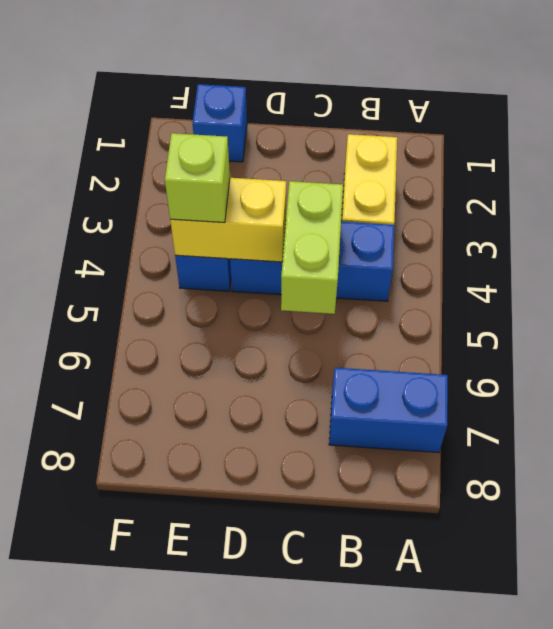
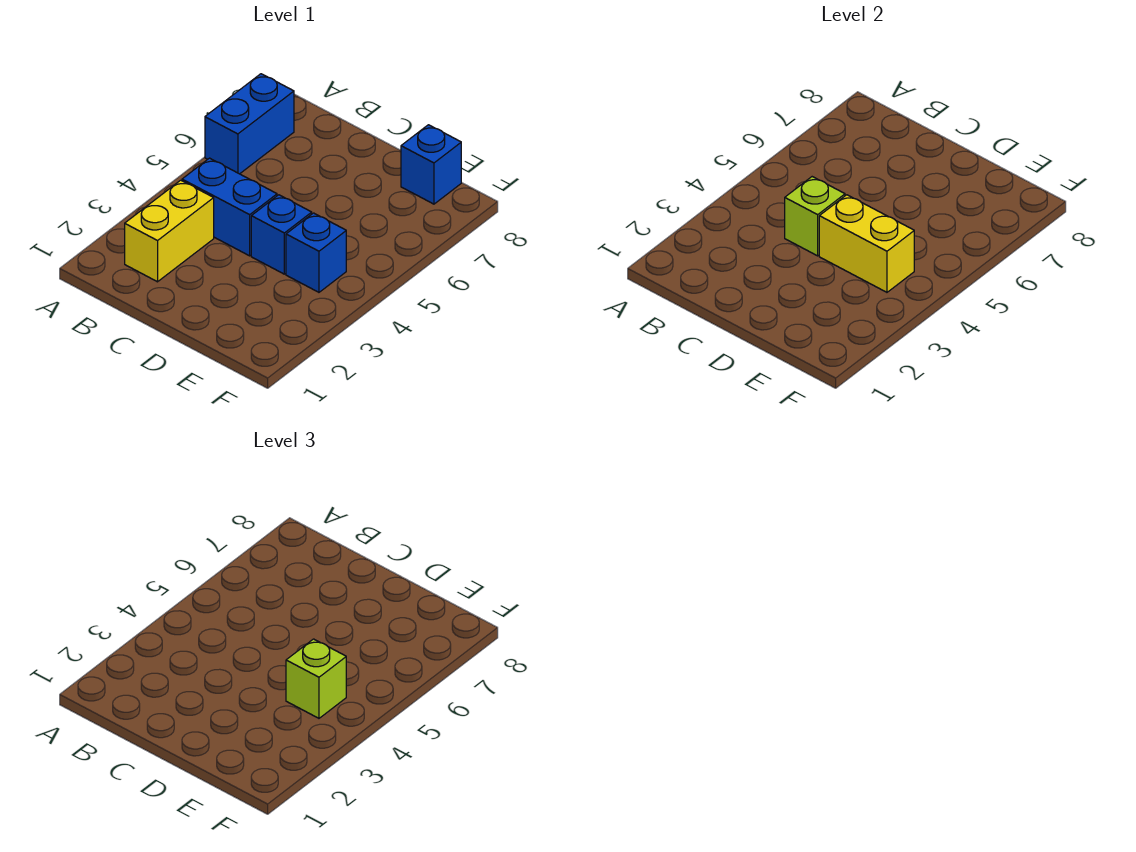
blue brick A7:B7 level 1 -> blue brick A6:A7 level 1
lime brick C4:C5 level 2 -> lime brick C4 level 2
blue brick E1 level 1 -> blue brick E8 level 1

